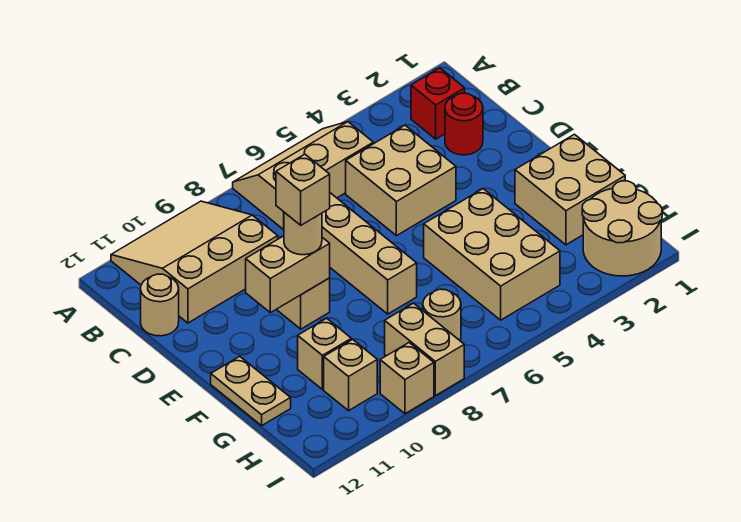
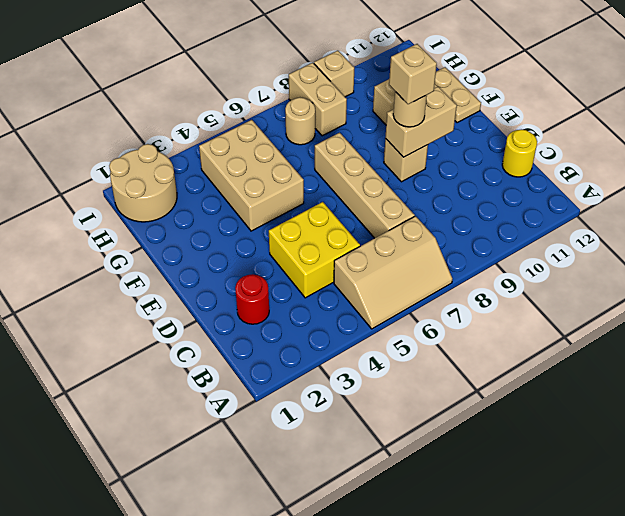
tan slope A9:C11 level 1 top C -> none
red brick B2 level 1 -> none
tan brick C4:D5 level 1 -> yellow brick C4:D5 level 1
tan round brick C12 level 1 -> yellow round brick C12 level 1
tan brick F1:G2 level 1 -> none
tan brick H10 level 1 -> none

